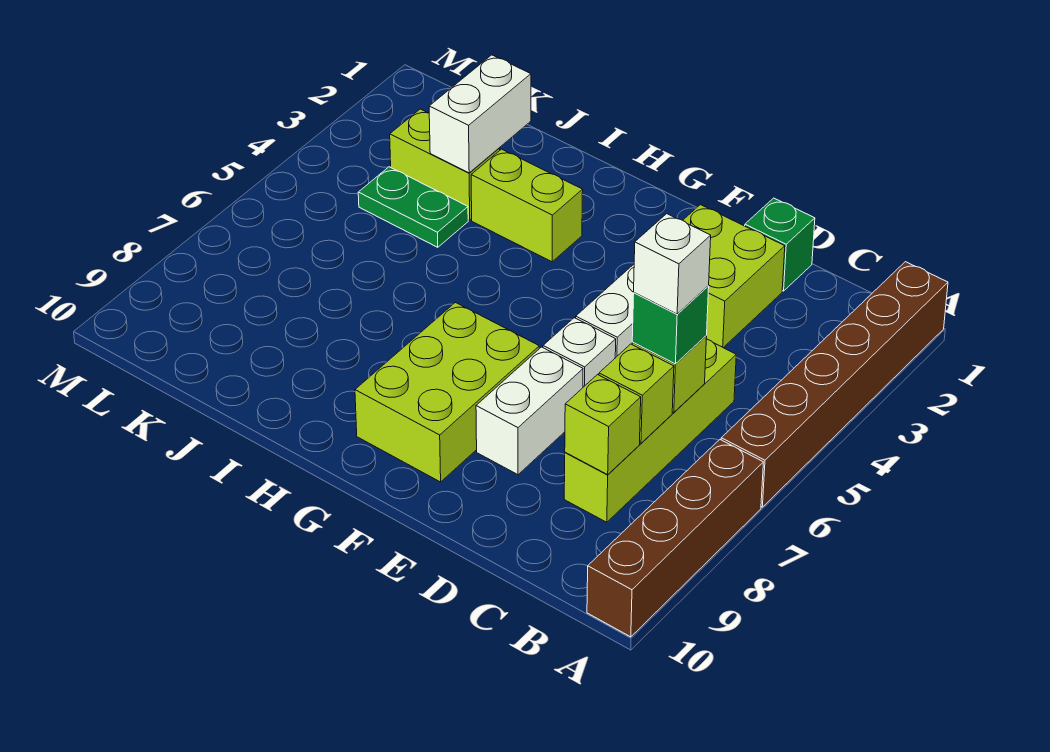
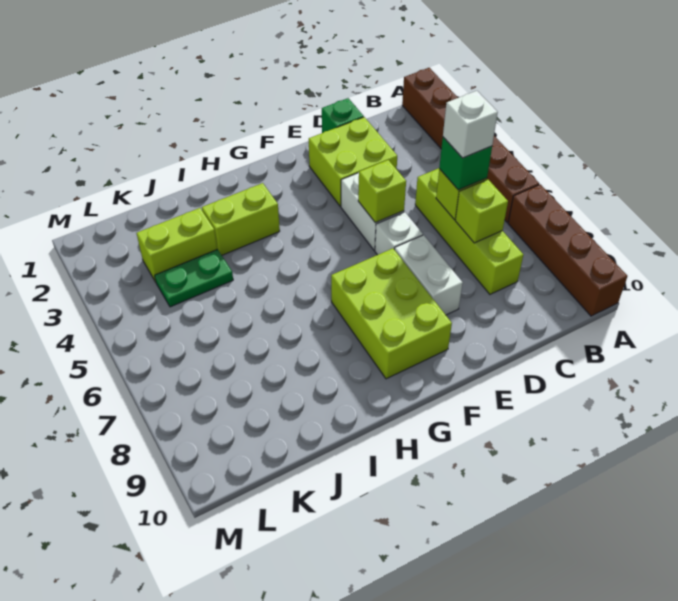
lime brick C8 level 2 -> lime brick E5 level 2
white brick J2:J3 level 2 -> none

